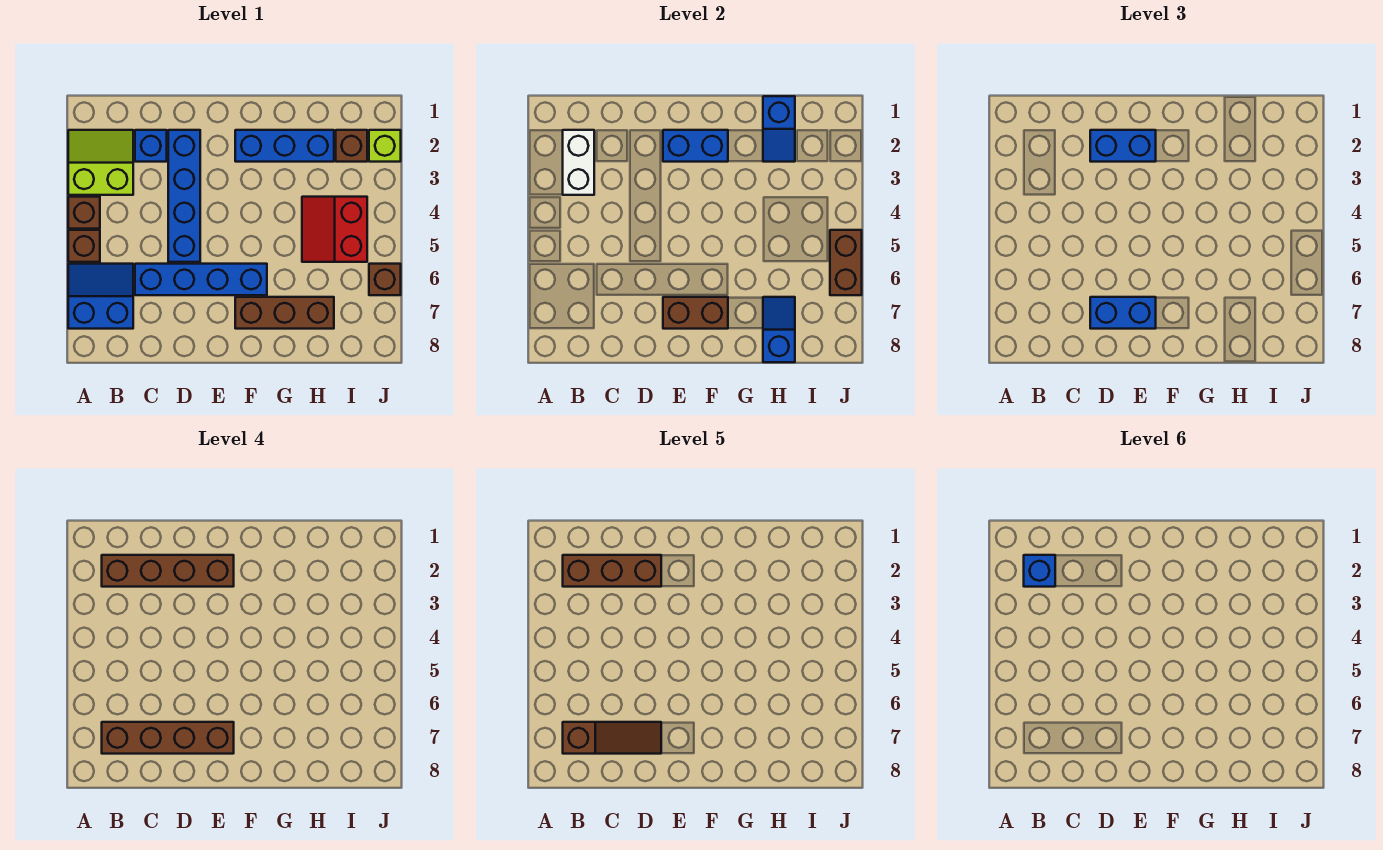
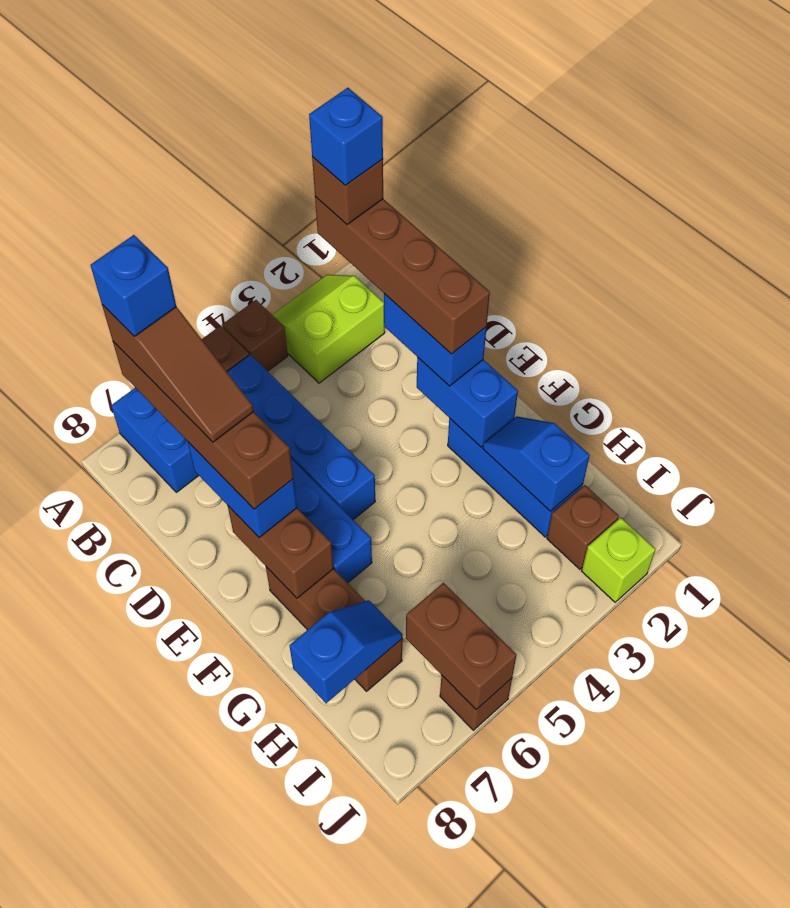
lime slope A2:B3 level 1 top 3 -> lime slope A2:B3 level 1 top B
white brick B2:B3 level 2 -> none
brown brick B2:D2 level 5 -> brown brick B2 level 5
blue brick C2 level 1 -> blue brick B7 level 6
blue brick D2:D5 level 1 -> blue brick B5:E5 level 1
blue slope H1:H2 level 2 top 1 -> blue slope G2:H2 level 2 top H
red slope H4:I5 level 1 top I -> none
brown brick J5:J6 level 2 -> brown brick I6:J6 level 2

